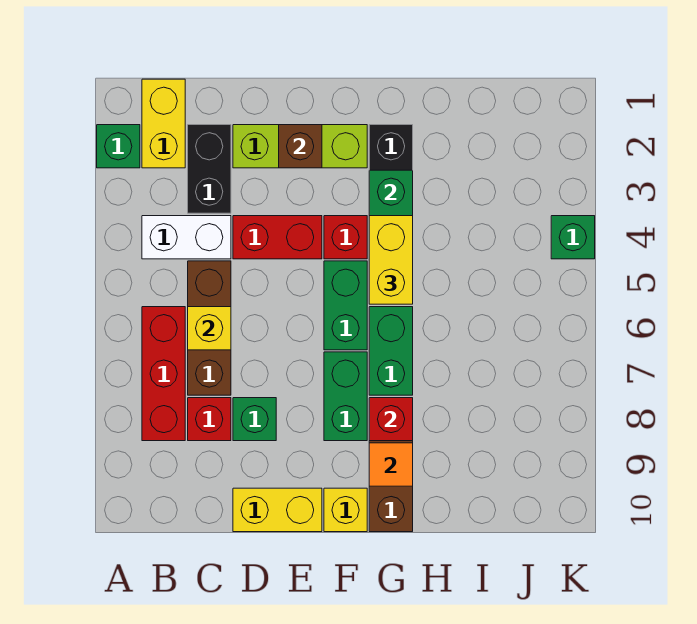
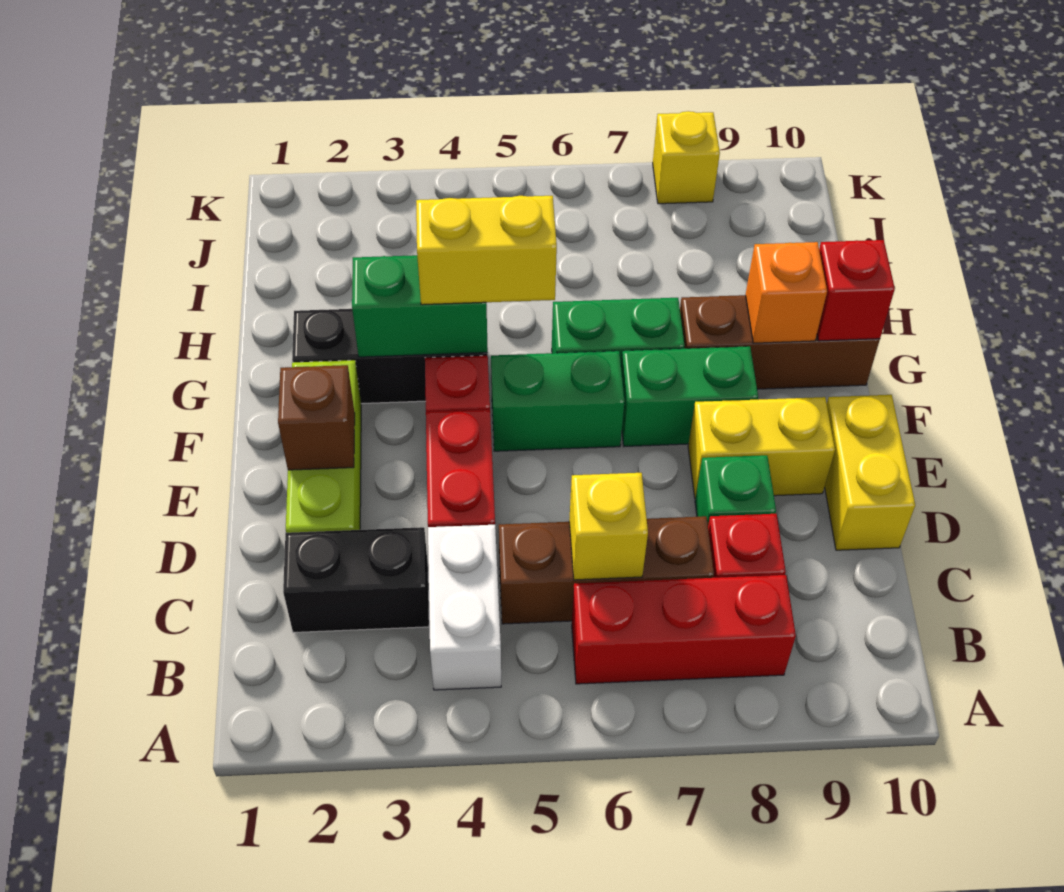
green brick A2 level 1 -> none
yellow brick B1:B2 level 1 -> yellow brick E8:E9 level 1
yellow brick F10 level 1 -> yellow brick K8 level 1
red brick G8 level 2 -> red brick G10 level 2
orange tile G9 level 2 -> orange brick G9 level 2
green brick K4 level 1 -> none

